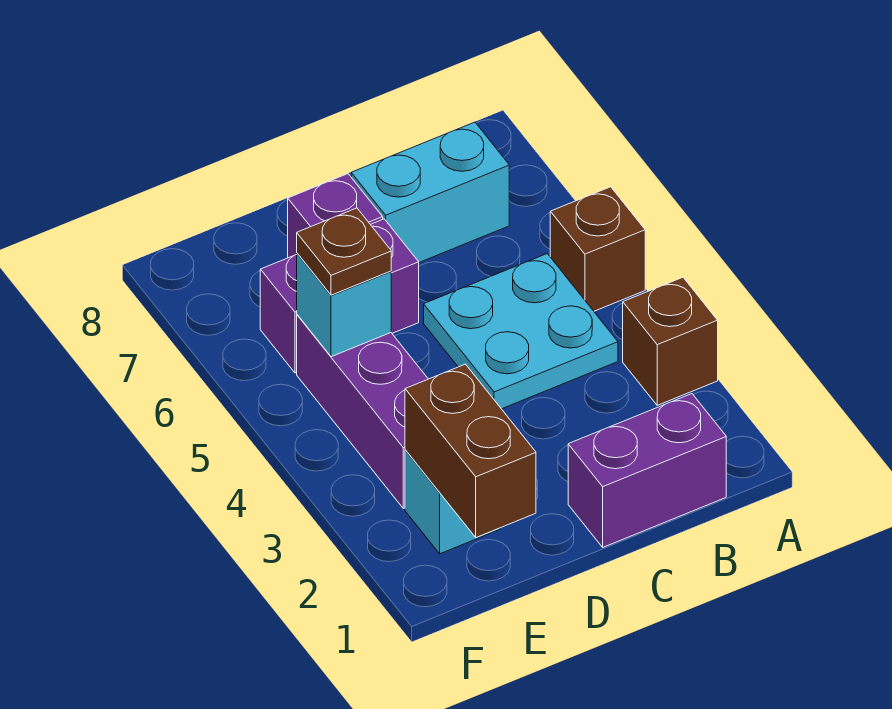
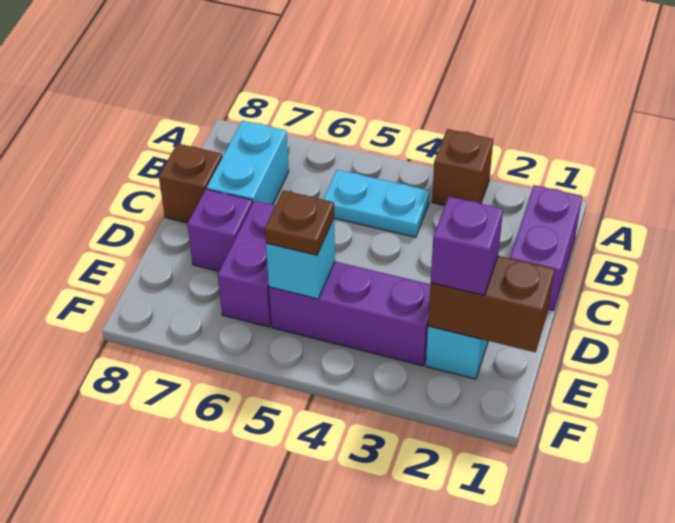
brown brick A5 level 1 -> brown brick C8 level 1
cyan plate B4:C5 level 1 -> cyan plate B4:B5 level 1
none -> purple brick E2 level 3

